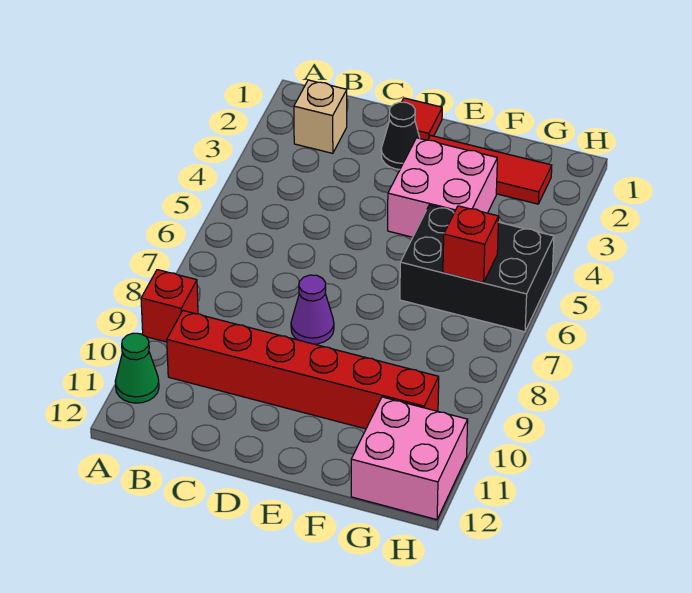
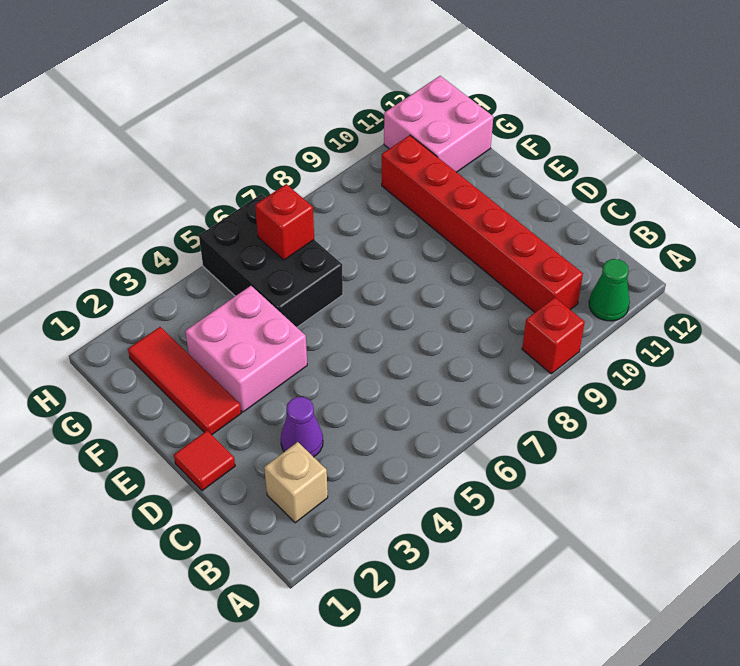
black cone D2 level 1 -> none
purple cone D8 level 1 -> purple cone C3 level 1

